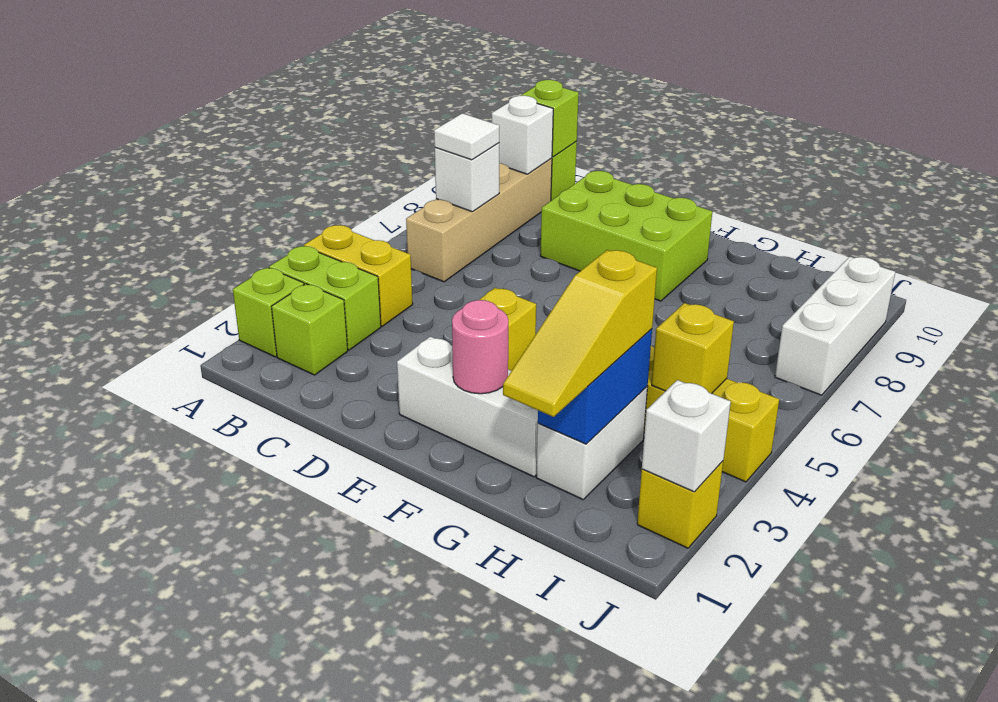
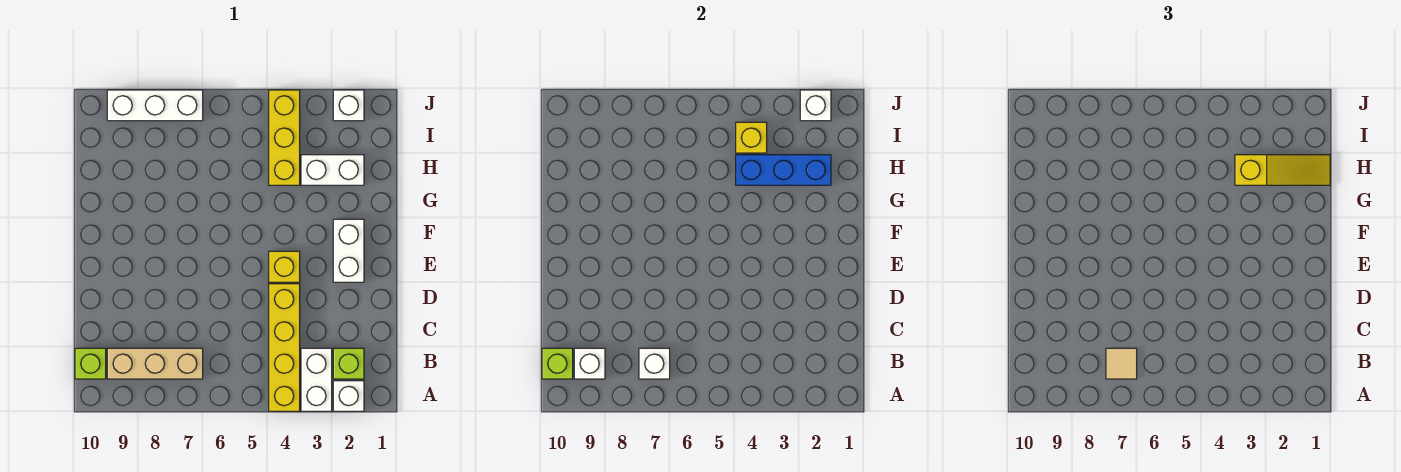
lime brick A2 level 1 -> white brick A2 level 1
lime brick A3:B3 level 1 -> white brick A3:B3 level 1
yellow brick A4:B4 level 1 -> yellow brick A4:D4 level 1
tan brick B6:B9 level 1 -> tan brick B7:B9 level 1
white tile B7 level 3 -> tan tile B7 level 3
lime brick D8:F9 level 1 -> none
white brick E2:G2 level 1 -> white brick E2:F2 level 1
pink round brick F2 level 2 -> none
blue brick H2:H3 level 2 -> blue brick H2:H4 level 2
yellow brick J2 level 1 -> white brick J2 level 1

